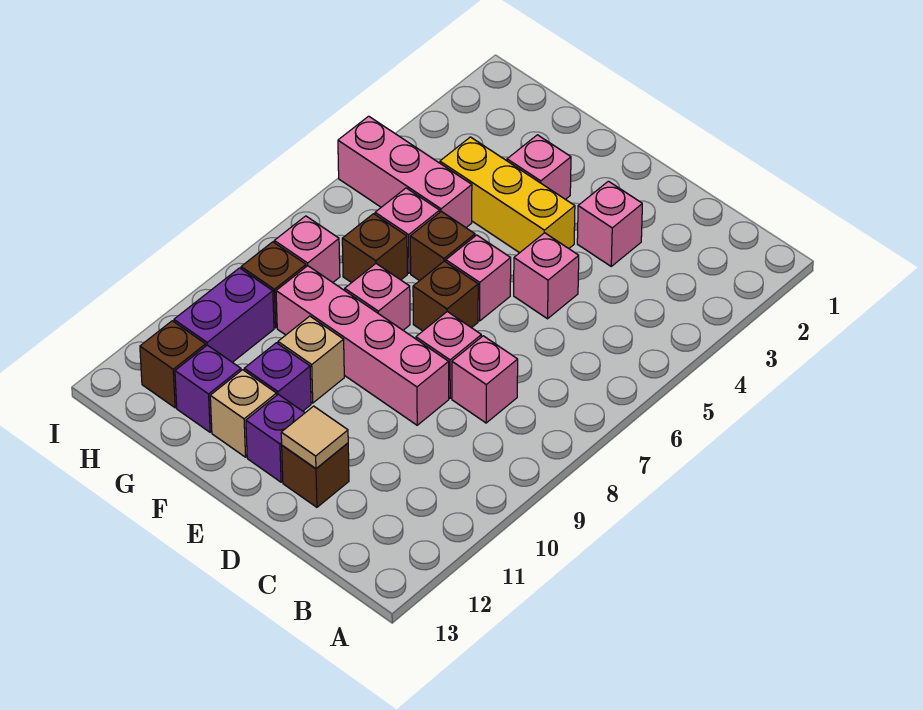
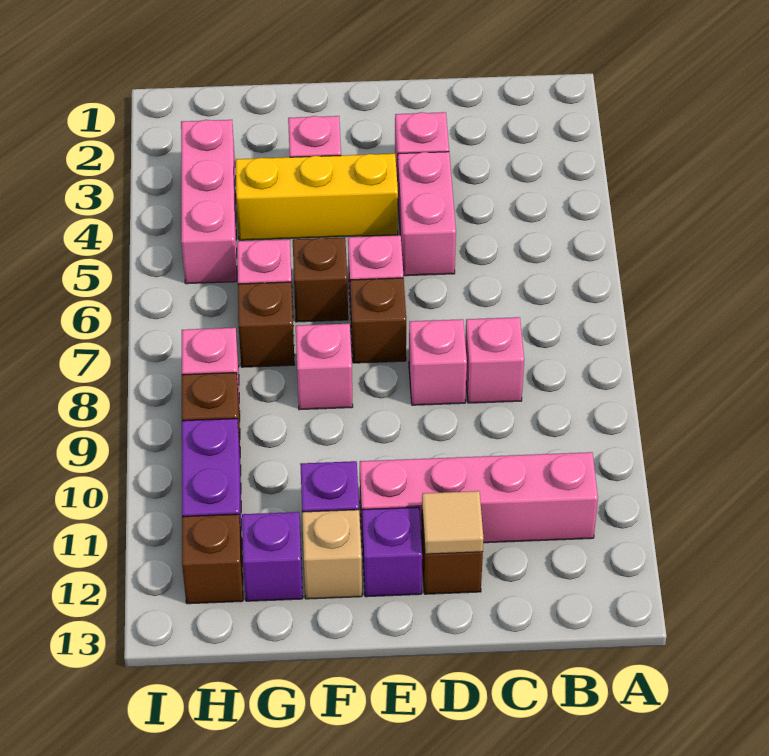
pink brick D5 level 1 -> pink brick D4:D5 level 1
pink brick D9:G9 level 1 -> pink brick B11:E11 level 1
tan brick F10 level 1 -> none
pink brick G5:I5 level 1 -> pink brick H3:H5 level 1

